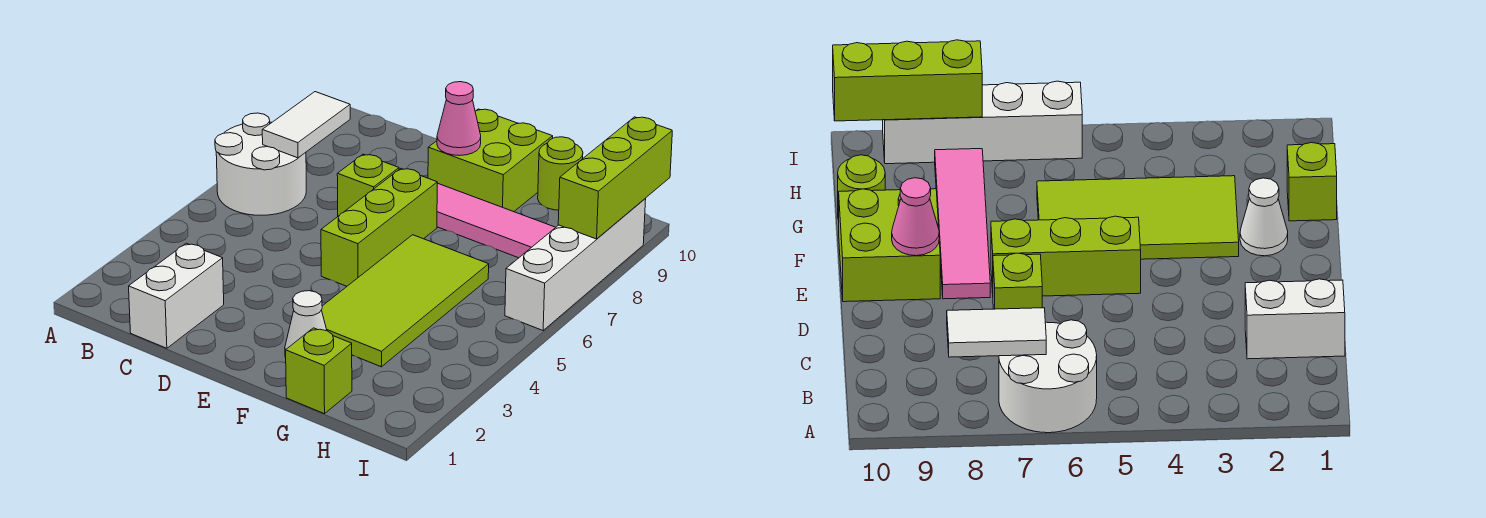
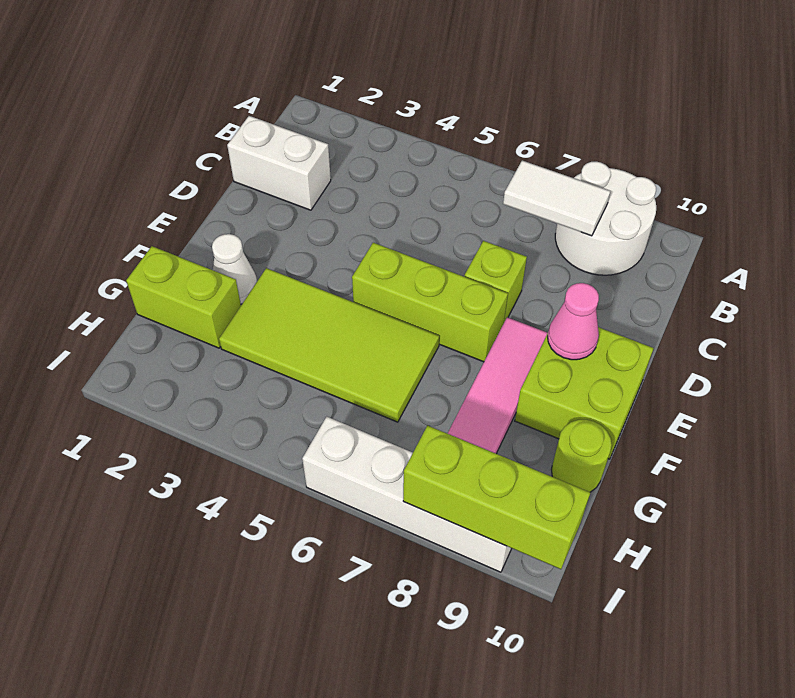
white round brick A6:B7 level 1 -> white round brick A8:B9 level 1
lime brick G1 level 1 -> lime brick G1:G2 level 1

